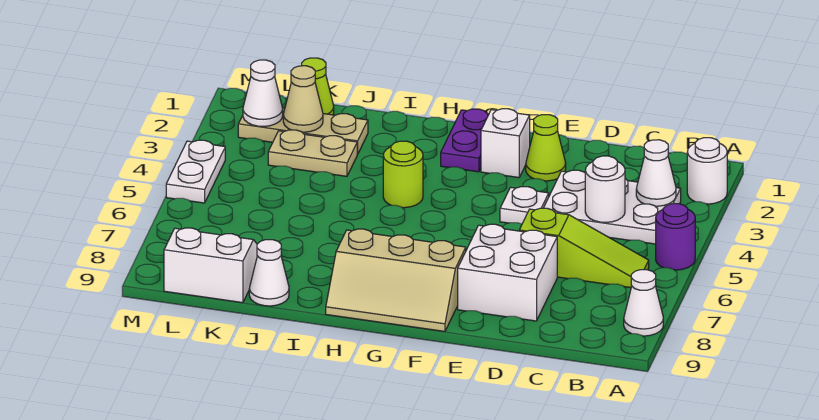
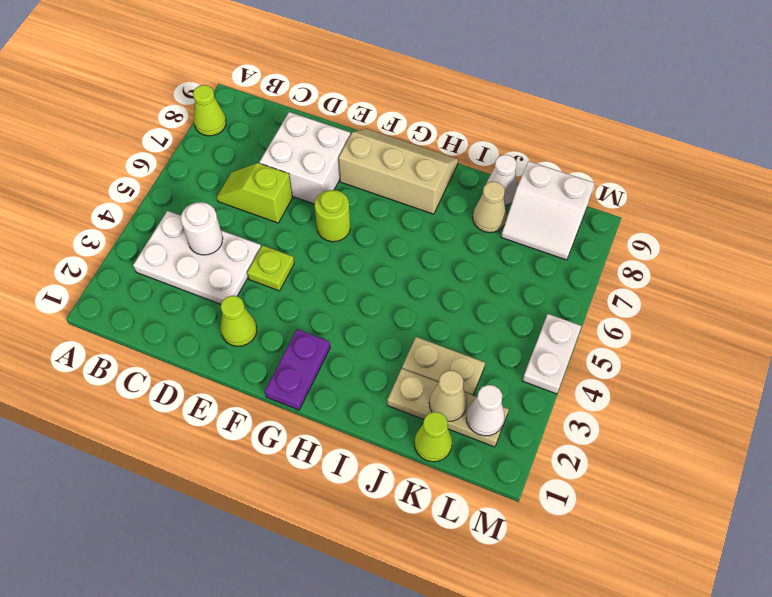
white round brick A2 level 1 -> none
purple round brick A5 level 1 -> none
white cone A8 level 1 -> lime cone A8 level 1
white cone B3 level 2 -> none
lime slope B6:D6 level 1 top D -> lime slope C6:D6 level 1 top D
white plate E4 level 1 -> lime plate E4 level 1
white brick F2 level 1 -> none
lime round brick H4 level 1 -> lime round brick F6 level 1
none -> tan cone J8 level 1

